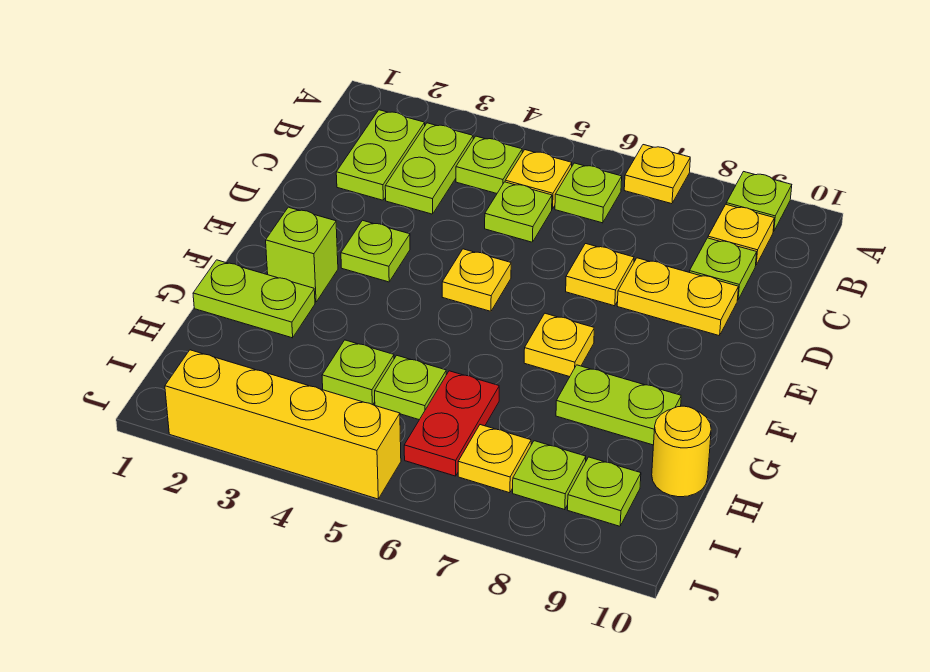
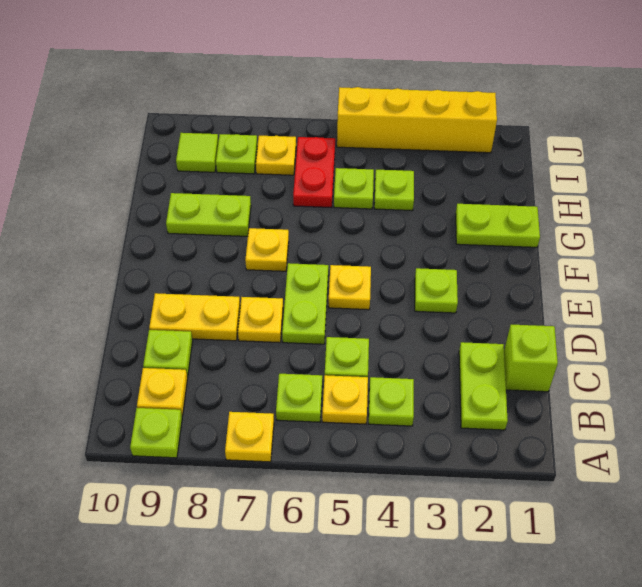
lime plate B3:C3 level 1 -> lime plate D6:E6 level 1
lime brick F2 level 1 -> lime brick C1 level 1
yellow round brick H10 level 1 -> none
lime plate I9 level 1 -> lime tile I9 level 1

